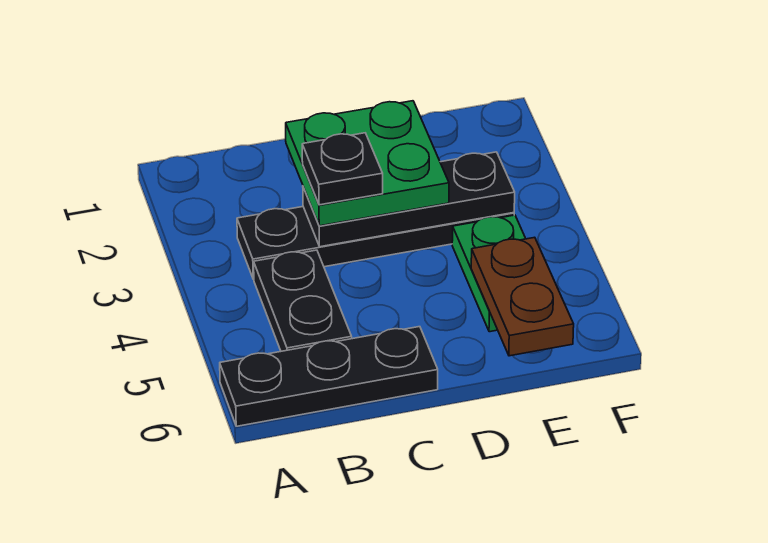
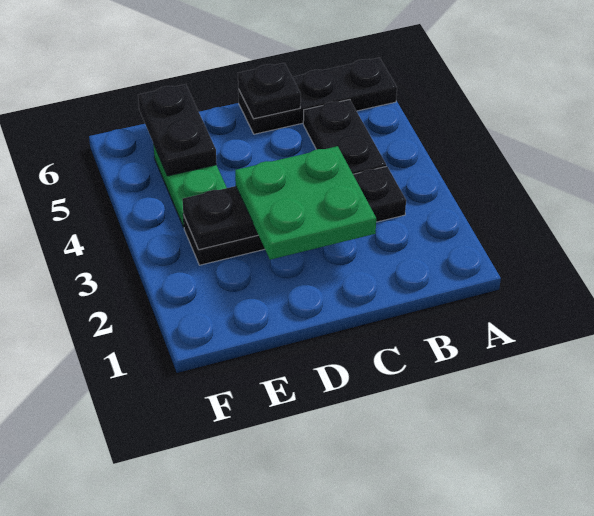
black plate C3 level 4 -> black plate C6 level 2
brown plate E5:E6 level 2 -> black plate E5:E6 level 2

